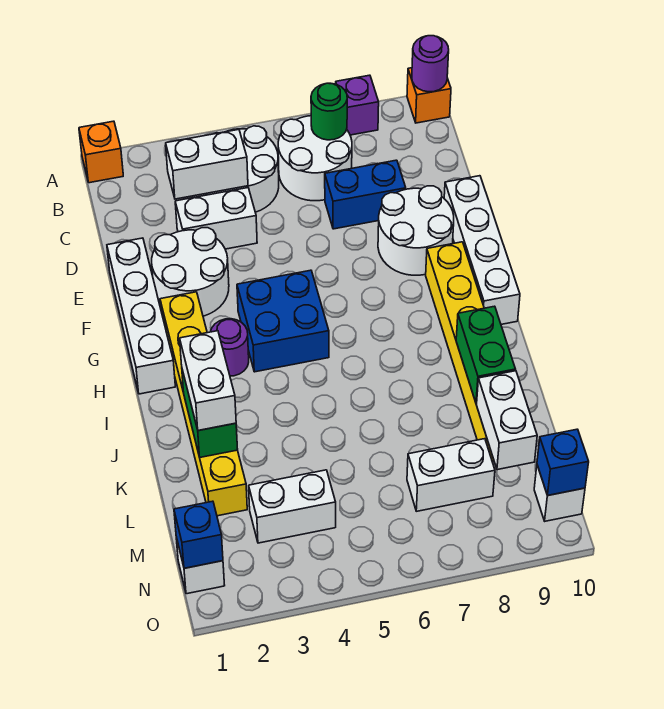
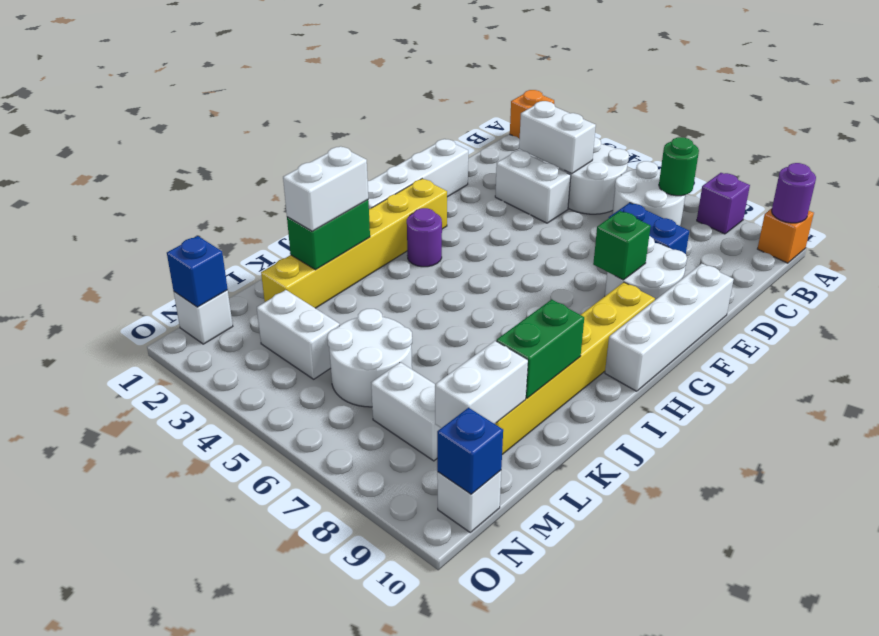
white round brick E2:F3 level 1 -> white round brick L5:M6 level 1
none -> green brick F8 level 2
blue brick G4:H5 level 1 -> none

